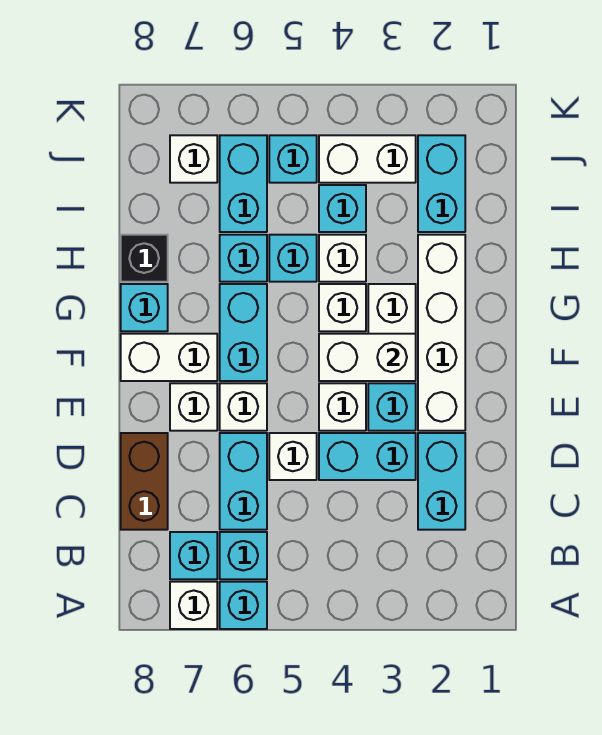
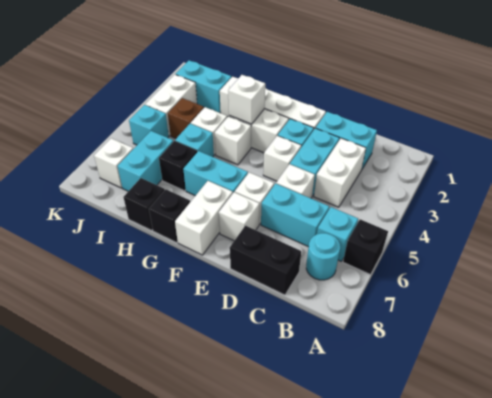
cyan brick A6 level 1 -> black brick A6 level 1
white brick A7 level 1 -> white brick G3 level 2
cyan brick B7 level 1 -> cyan round brick B7 level 1
brown brick C8:D8 level 1 -> black brick C8:D8 level 1
white brick F3:F4 level 2 -> white brick C3:C4 level 1
cyan brick G8 level 1 -> black brick G8 level 1
cyan brick H6 level 1 -> black brick H6 level 1
cyan brick I4 level 1 -> brown brick I4 level 1
cyan brick I6:J6 level 1 -> cyan brick I6:I7 level 1

